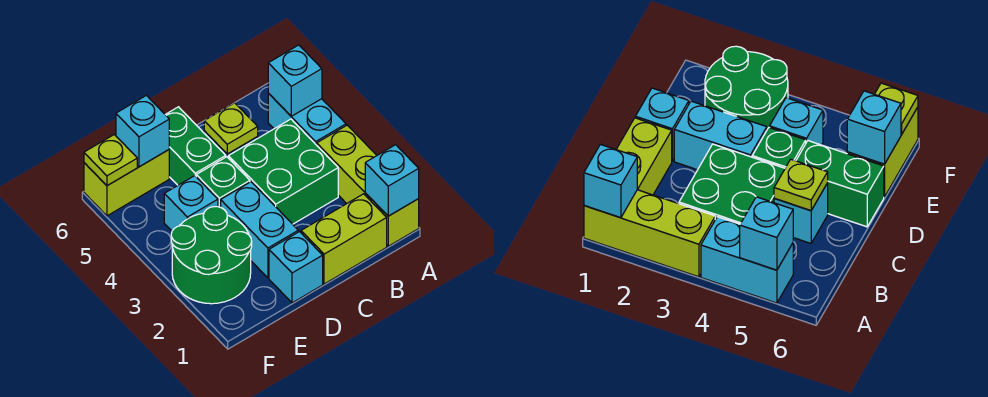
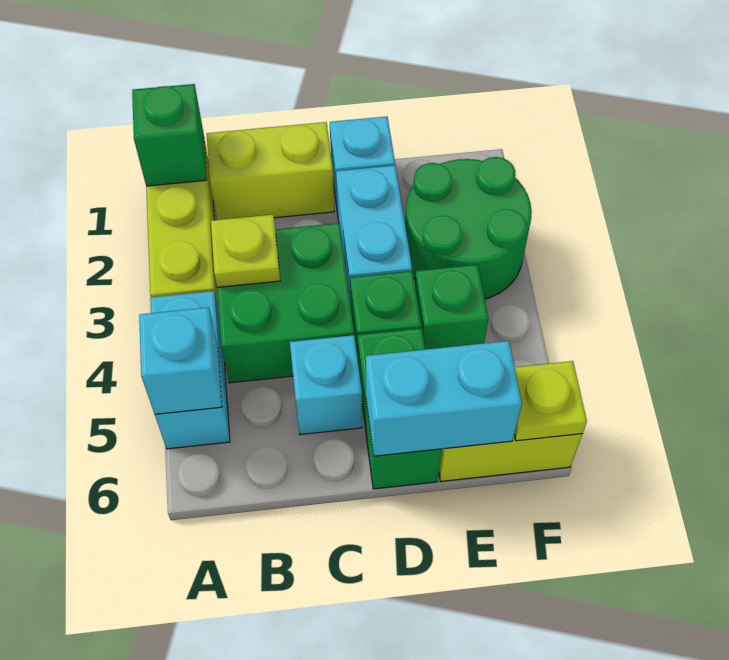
cyan brick A1 level 2 -> green brick A1 level 2
lime plate C5 level 2 -> lime plate B3 level 2
cyan brick E4 level 1 -> green brick E4 level 1
cyan brick E6 level 2 -> cyan brick D6:E6 level 2

